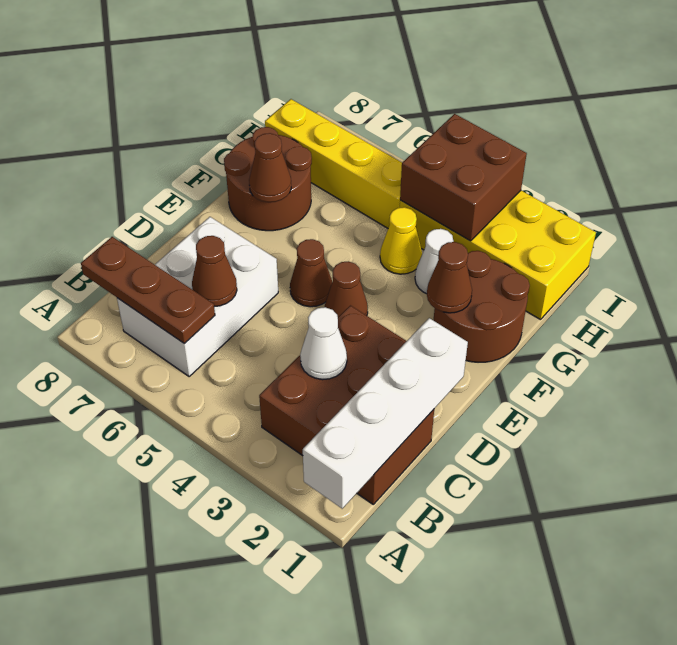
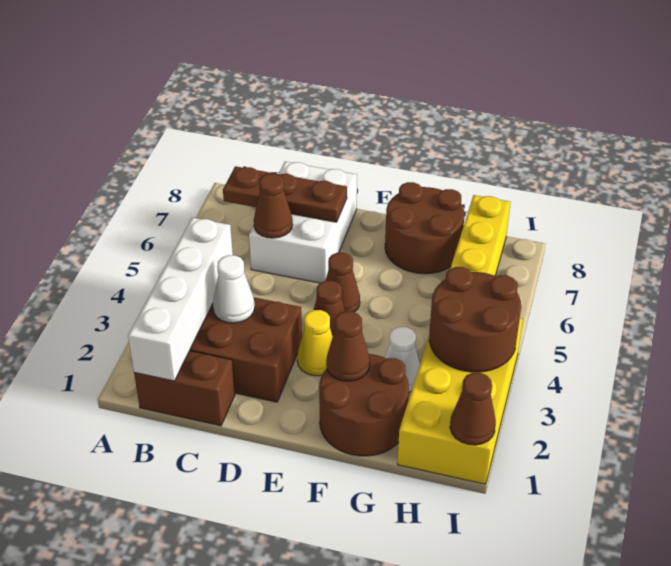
white brick A1:D1 level 2 -> white brick B1:B4 level 2
white brick B6:D7 level 1 -> white brick C6:D8 level 1
brown plate B6:B8 level 2 -> brown plate B7:D7 level 2
brown cone F7 level 2 -> brown cone I1 level 2
yellow cone G4 level 1 -> yellow cone E3 level 1
brown brick H3:I4 level 2 -> brown round brick H3:I4 level 2

